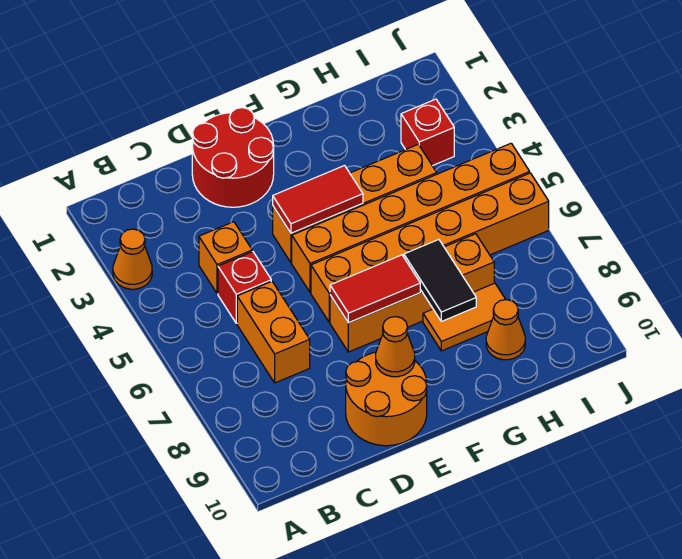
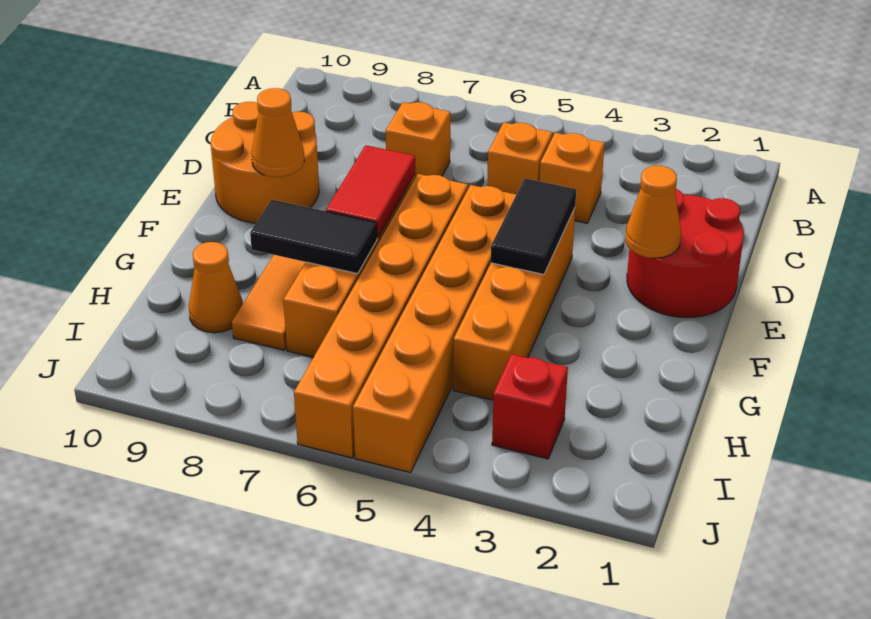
orange cone A3 level 1 -> orange cone E2 level 2
red brick C5 level 1 -> orange brick C5 level 1
orange brick C6:C7 level 1 -> orange brick C7 level 1
red tile E4:F4 level 2 -> black tile E4:F4 level 2

